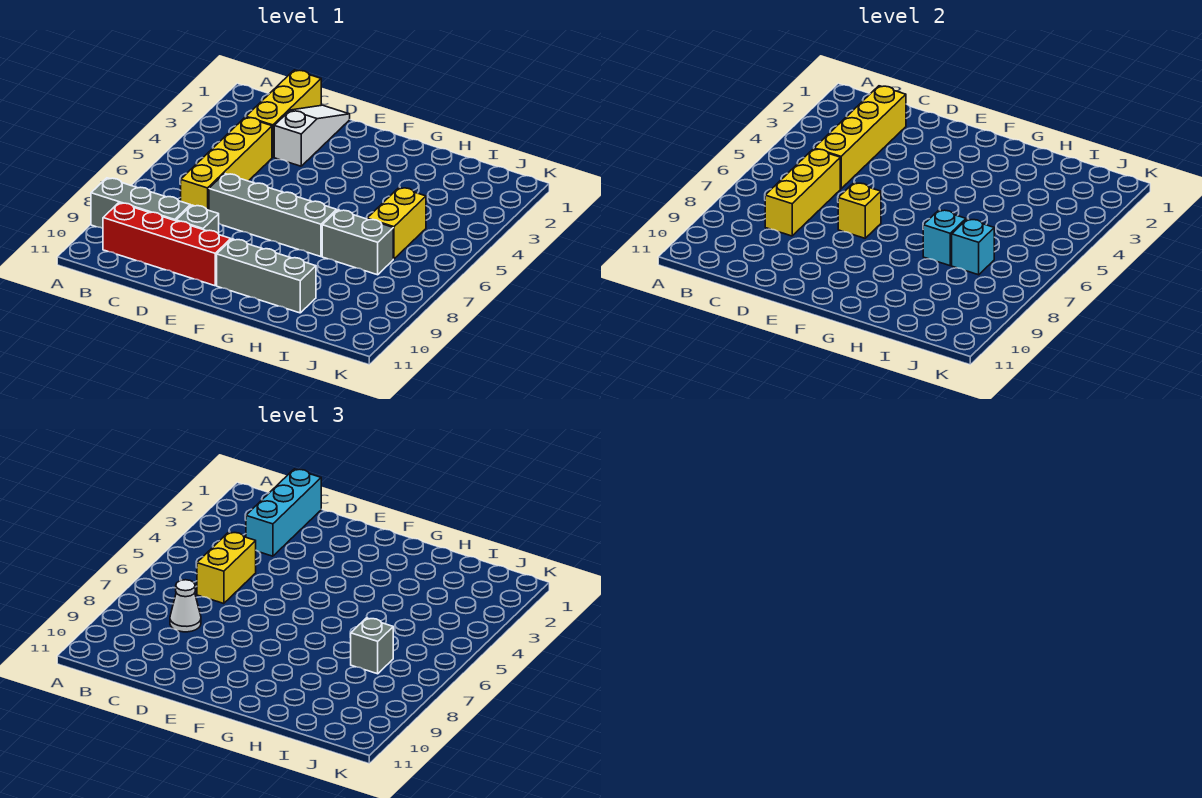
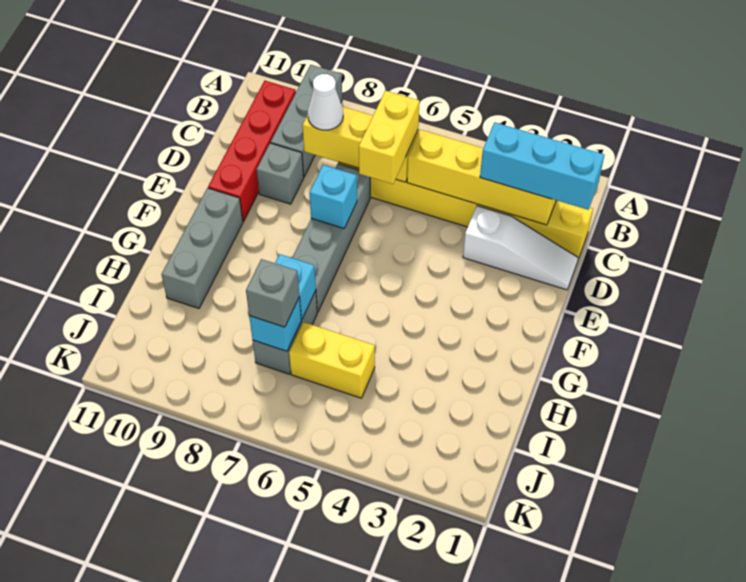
yellow brick C5:C6 level 3 -> yellow brick C6:D6 level 3
yellow brick E7 level 2 -> cyan brick E7 level 2

